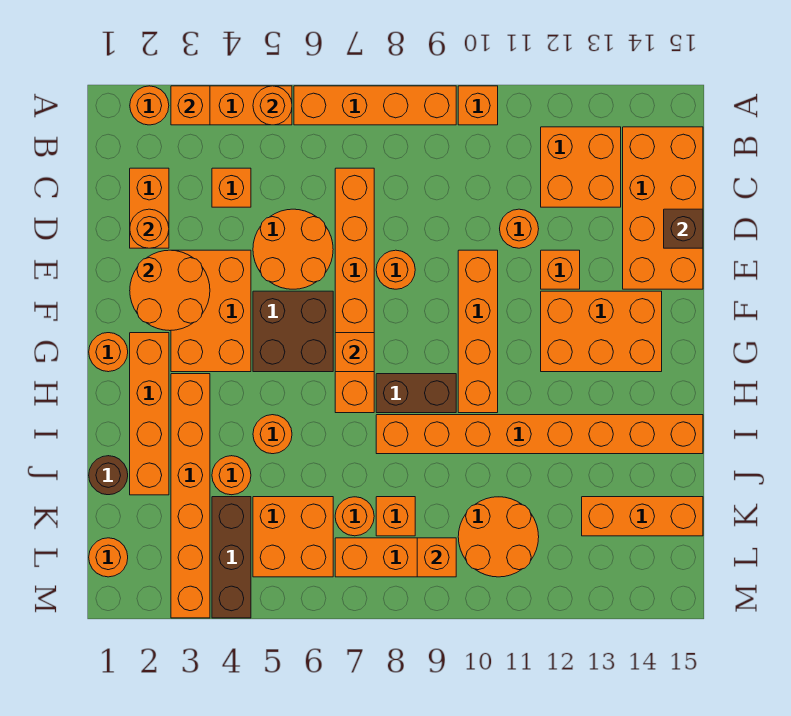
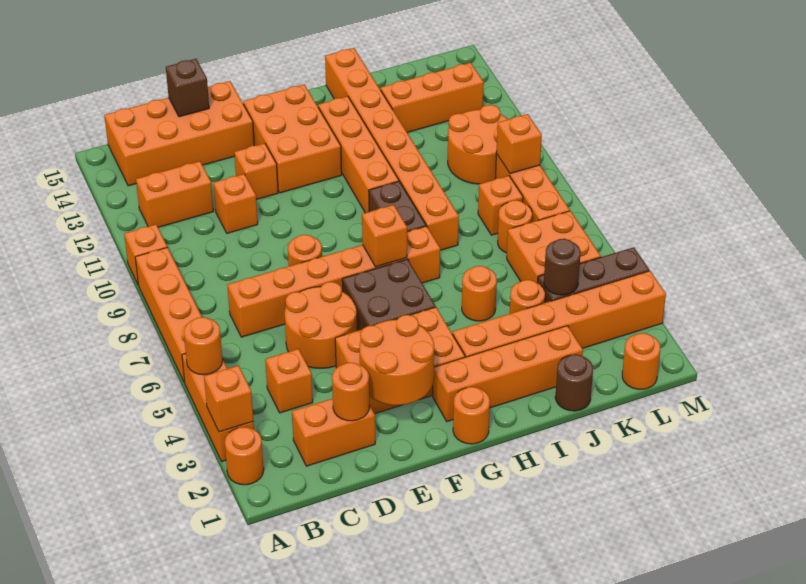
orange brick B12:C13 level 1 -> orange brick B12:C12 level 1
orange round brick D11 level 1 -> orange brick D11 level 1
orange brick E10:H10 level 1 -> orange brick H10:H13 level 1
none -> brown round brick K4 level 2
orange brick K13:K15 level 1 -> orange brick J13:L13 level 1

